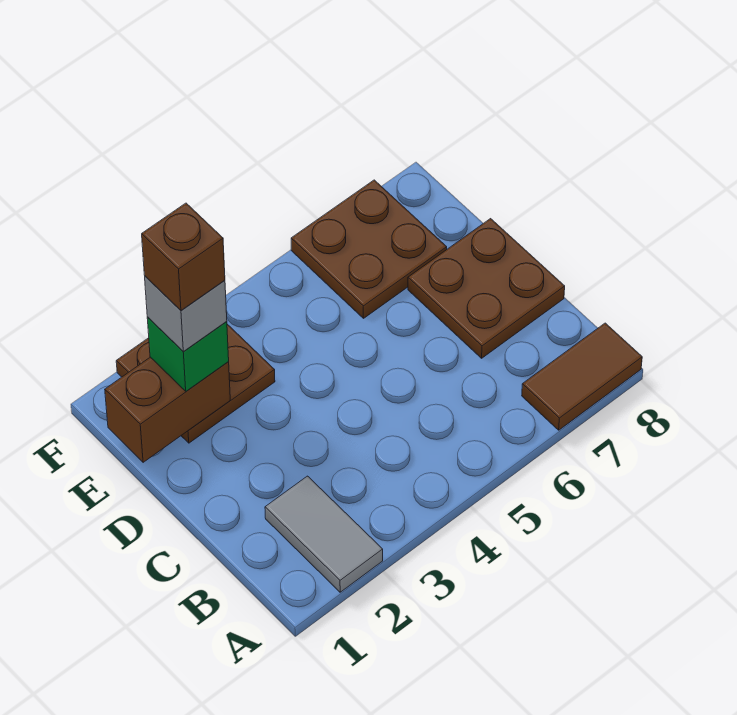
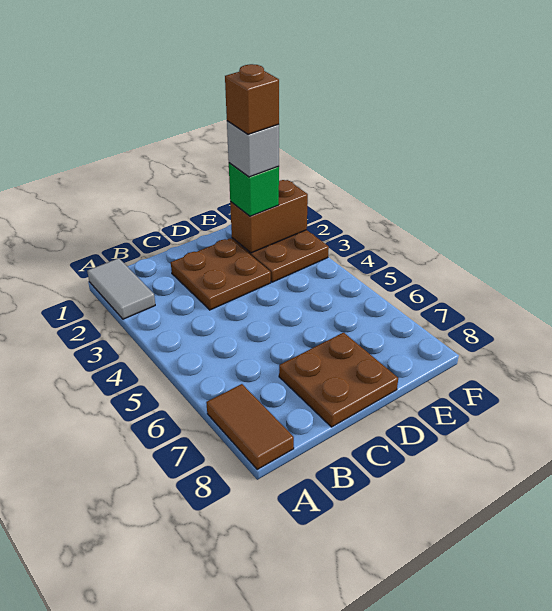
grey tile A2:B2 level 1 -> grey tile A1:A2 level 1
brown brick E1:E2 level 2 -> brown brick E2:F2 level 2
brown plate E6:F7 level 1 -> brown plate C2:D3 level 1

